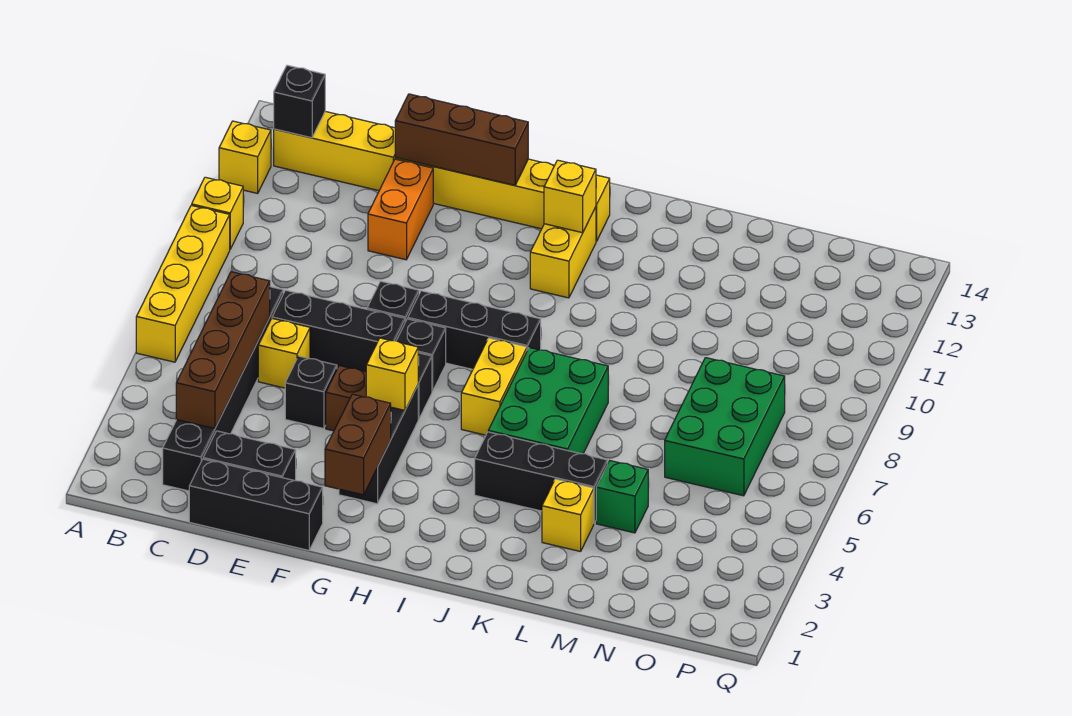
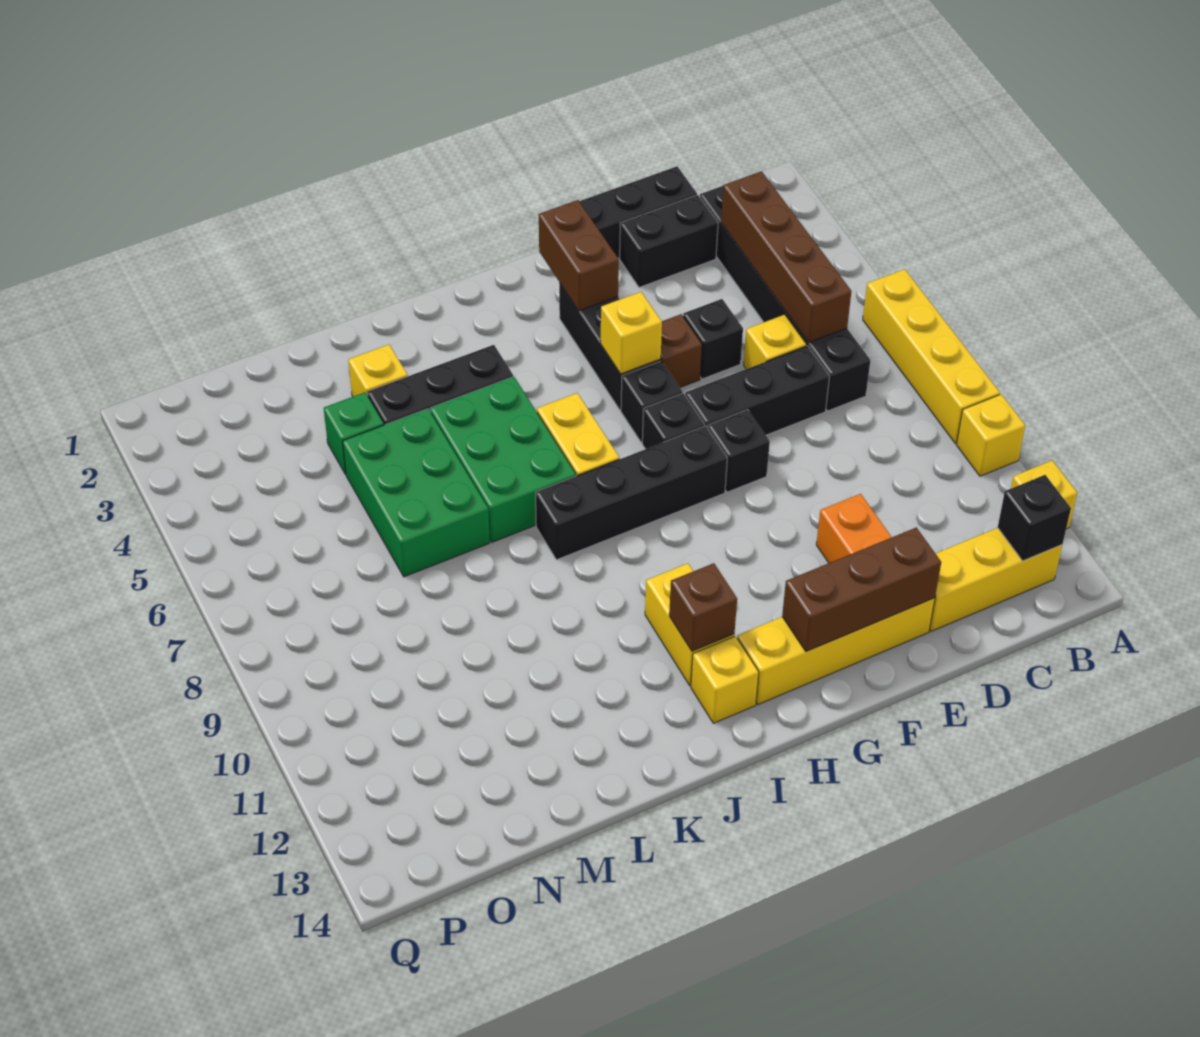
black brick G8:I8 level 1 -> black brick G8:J8 level 1
yellow brick I12 level 2 -> brown brick I12 level 2
green brick N6:O8 level 1 -> green brick L5:M7 level 1

